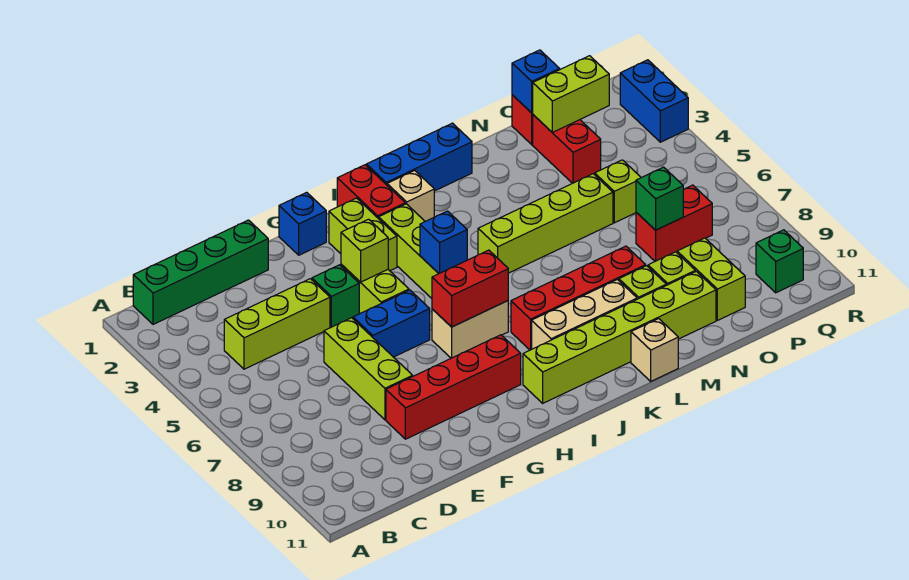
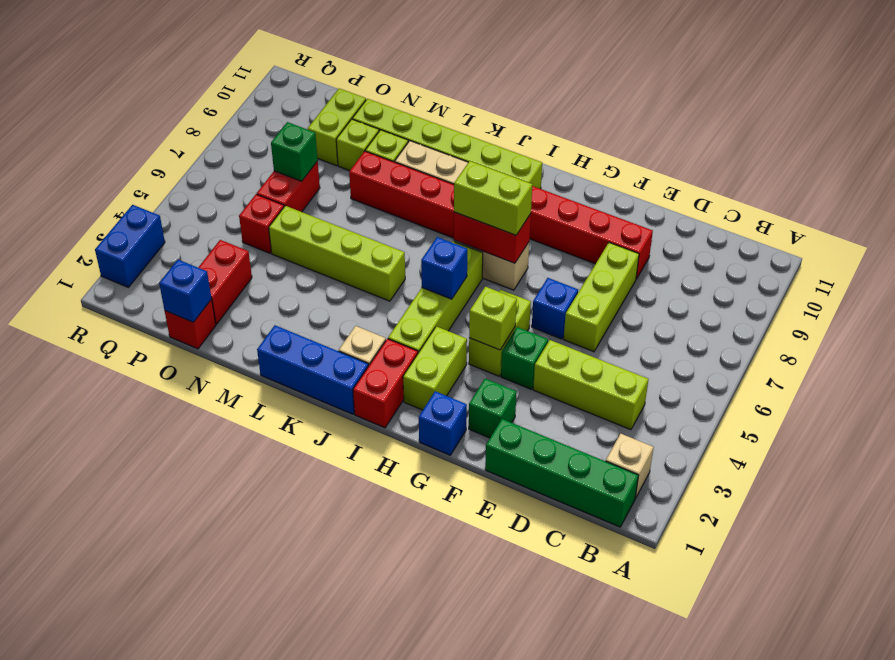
blue brick F6:G6 level 1 -> blue brick F6 level 1
tan brick L11 level 1 -> tan brick B2 level 1
lime brick O2:P2 level 2 -> lime brick H7:I7 level 3
lime brick O5 level 1 -> red brick O5 level 1
red brick O7:P7 level 1 -> red brick O6:O7 level 1
green brick Q10 level 1 -> green brick F2 level 1

